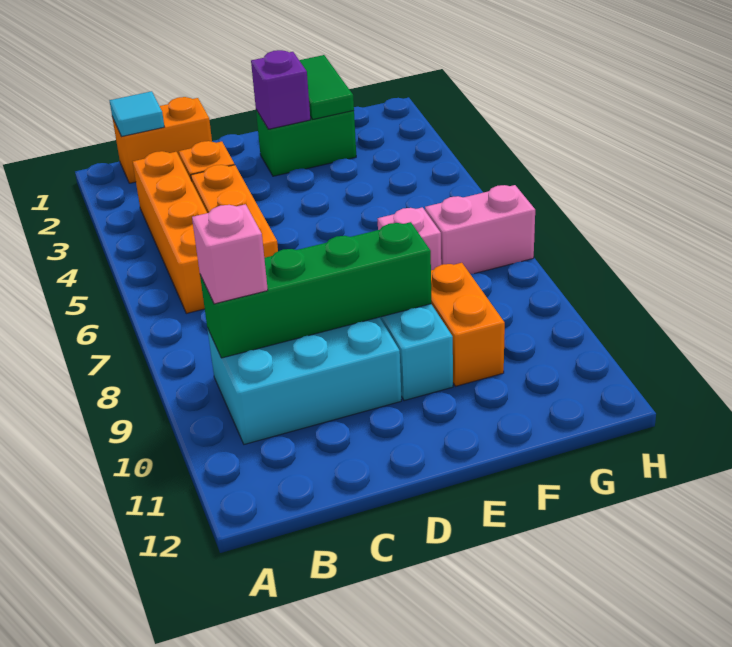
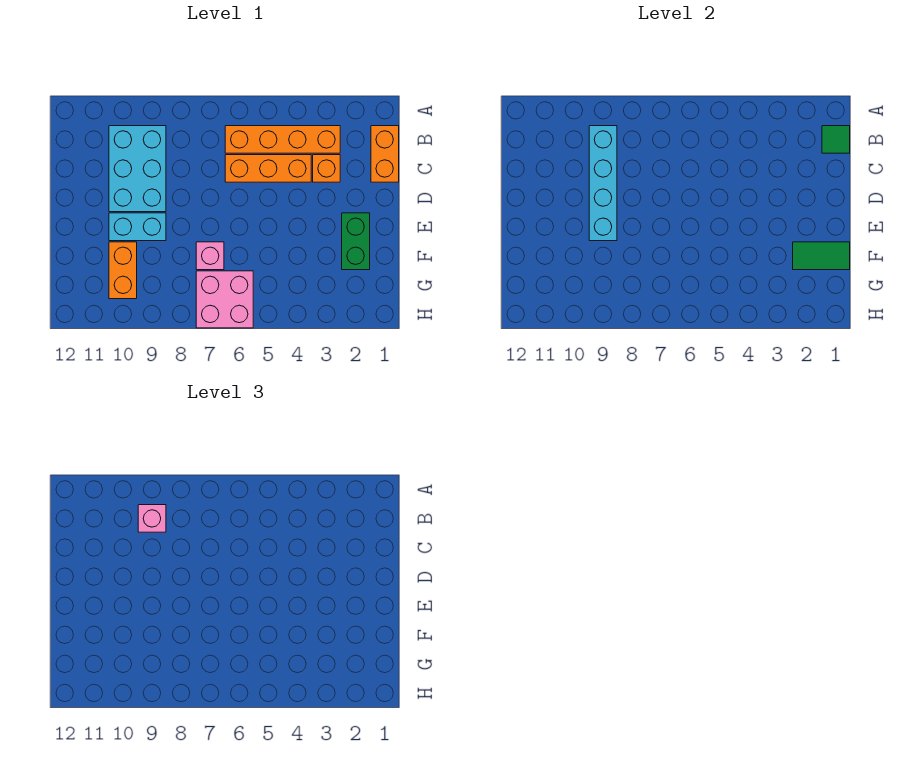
cyan tile B1 level 2 -> green tile B1 level 2
green brick B9:E9 level 2 -> cyan brick B9:E9 level 2
purple brick E2 level 2 -> none
orange brick F9:F10 level 1 -> orange brick F10:G10 level 1
pink brick G7:H7 level 1 -> pink brick G6:H7 level 1

